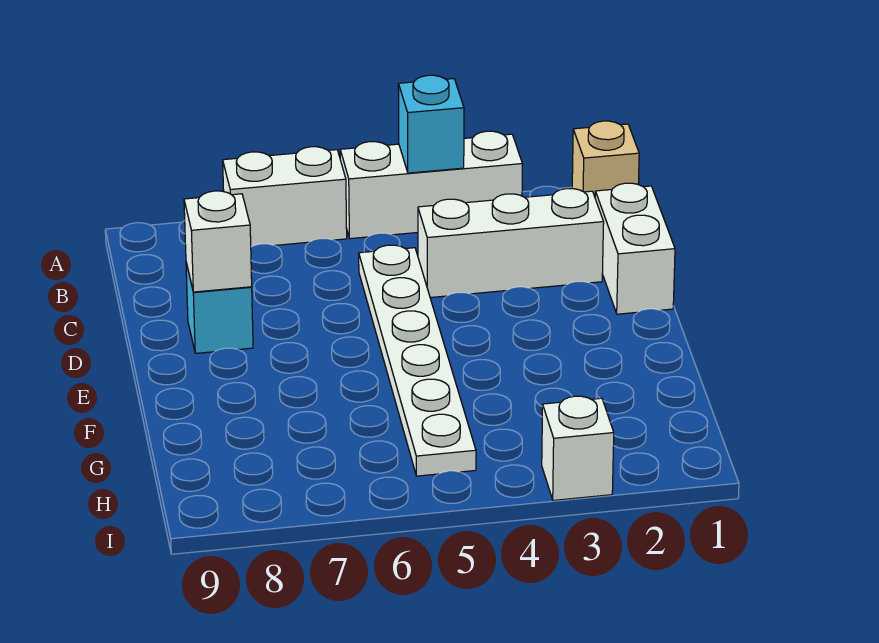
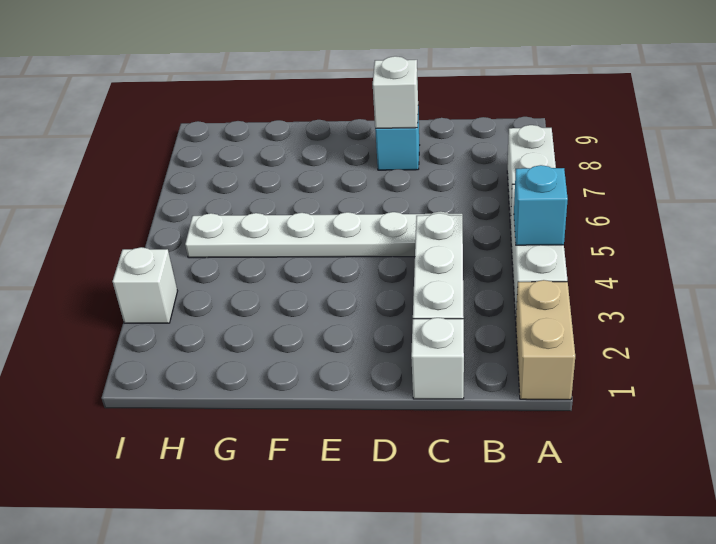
tan brick A1 level 1 -> tan brick A1:A2 level 1
white brick C1:D1 level 1 -> white brick C1 level 1

